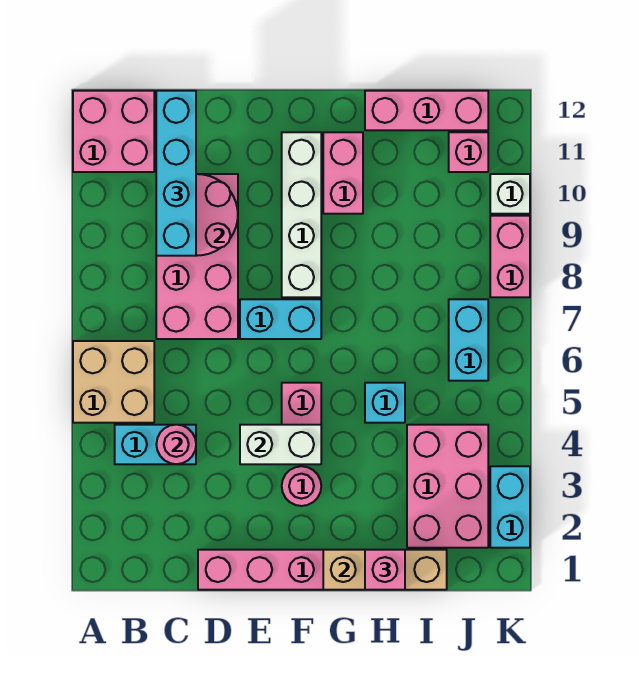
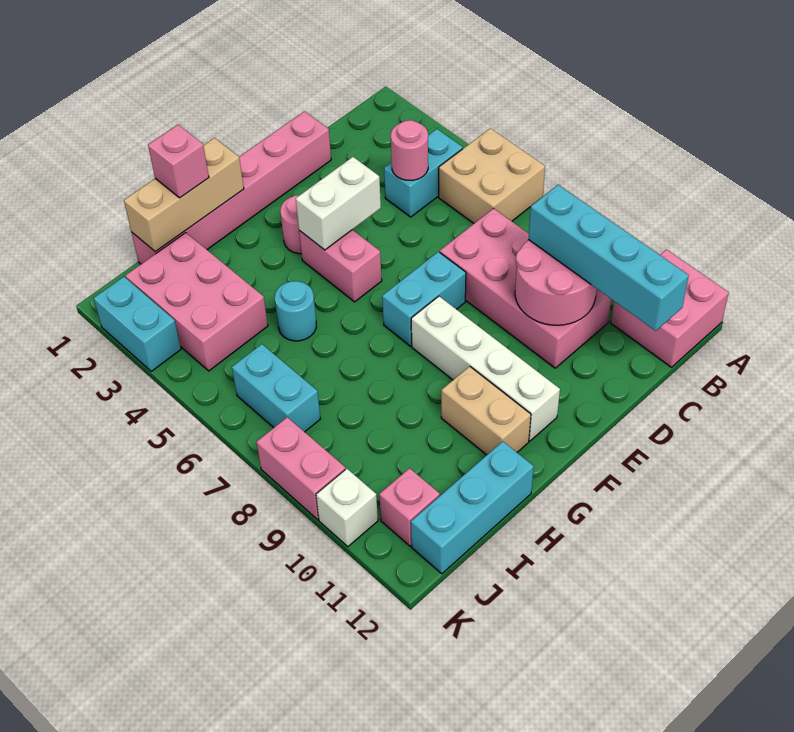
pink brick G10:G11 level 1 -> tan brick G10:G11 level 1
cyan brick H5 level 1 -> cyan round brick H5 level 1
pink brick H12:J12 level 1 -> cyan brick H12:J12 level 1

